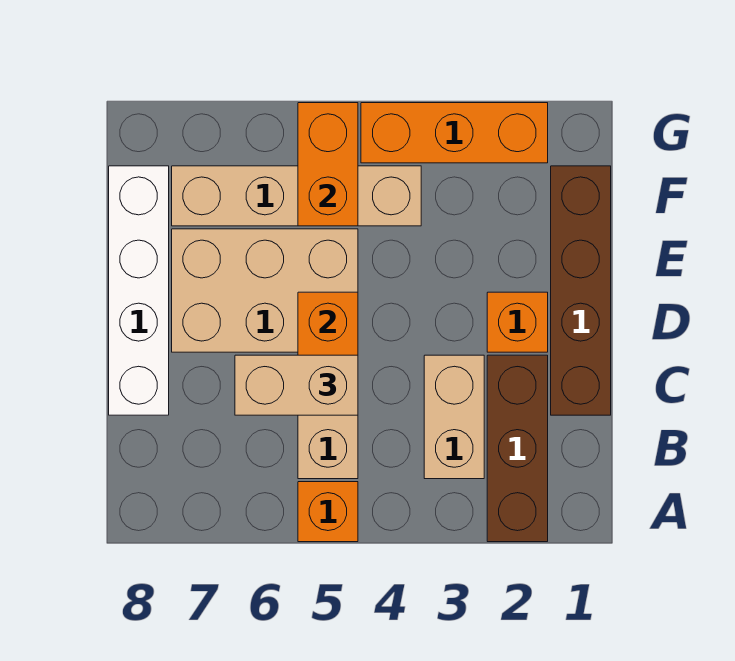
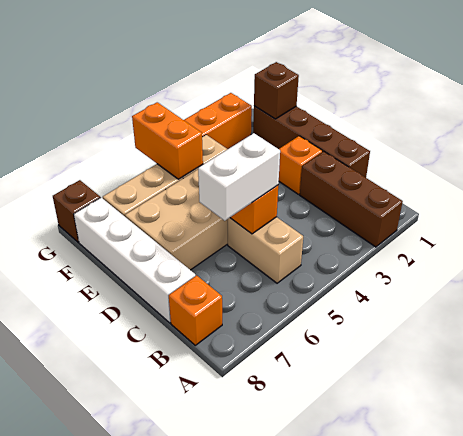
orange brick A5 level 1 -> orange brick B8 level 1
tan brick B3:C3 level 1 -> none
tan brick C5:C6 level 3 -> white brick C5:C6 level 3
none -> brown brick F1 level 2
none -> brown brick G8 level 1

